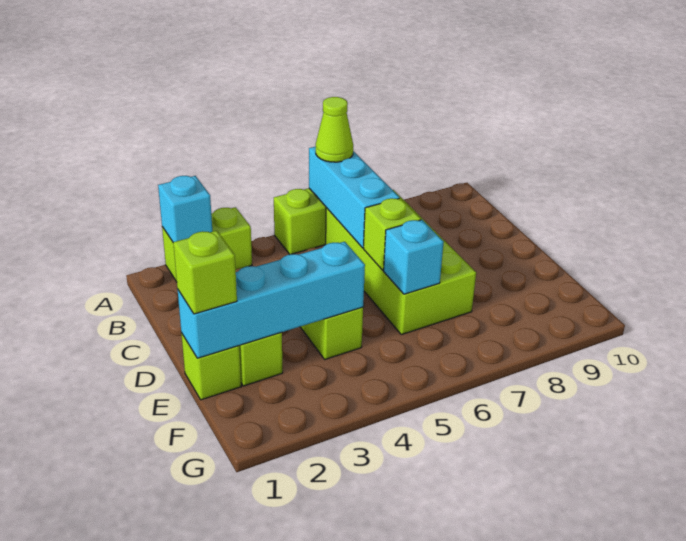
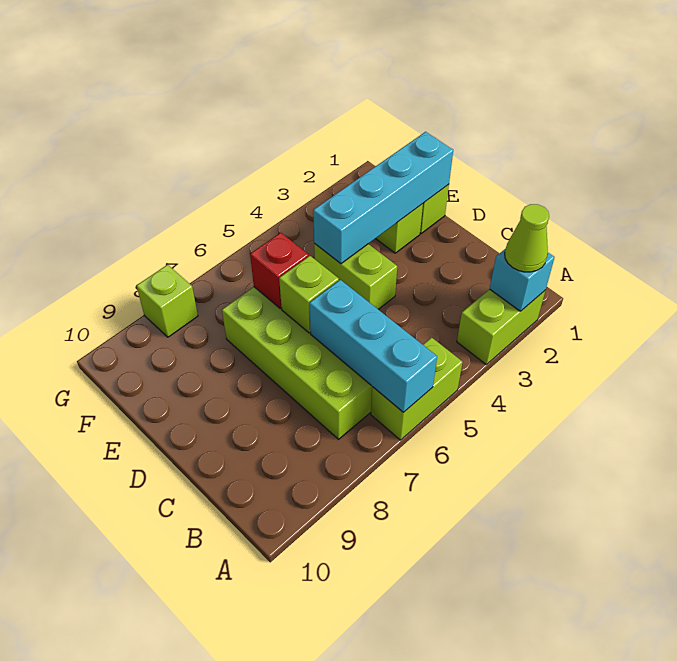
lime cone A6 level 3 -> lime cone A2 level 3
lime brick E1 level 3 -> lime brick G8 level 1
cyan brick E6 level 2 -> red brick E6 level 2

